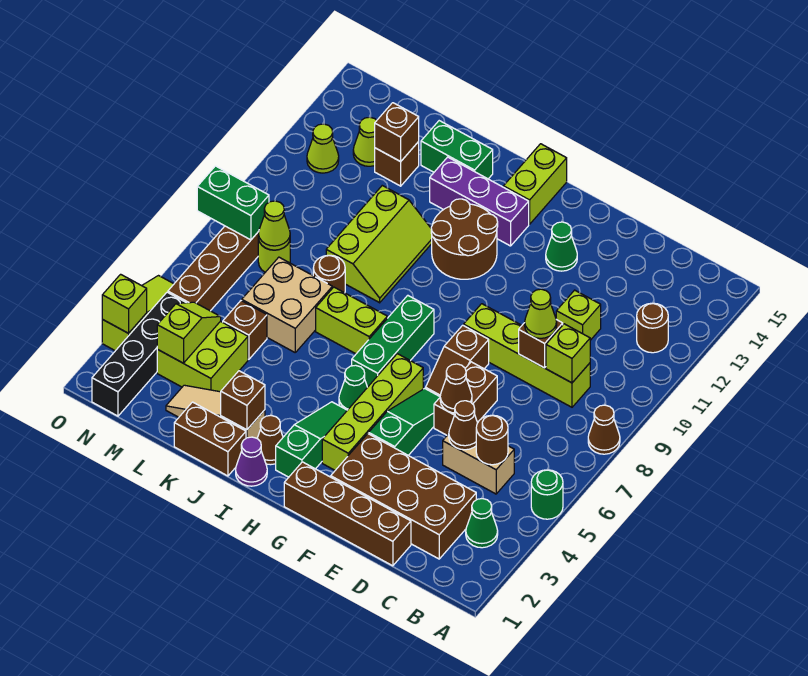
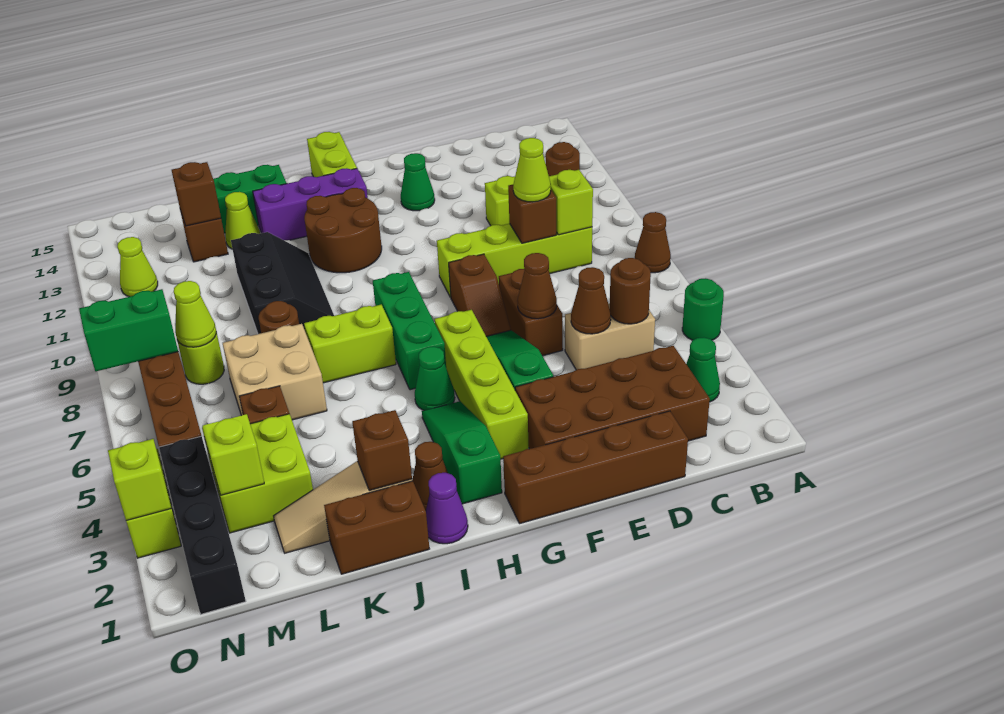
lime slope J9:K11 level 1 top K -> black slope J9:K11 level 1 top K
lime cone M13 level 1 -> lime cone K13 level 1

